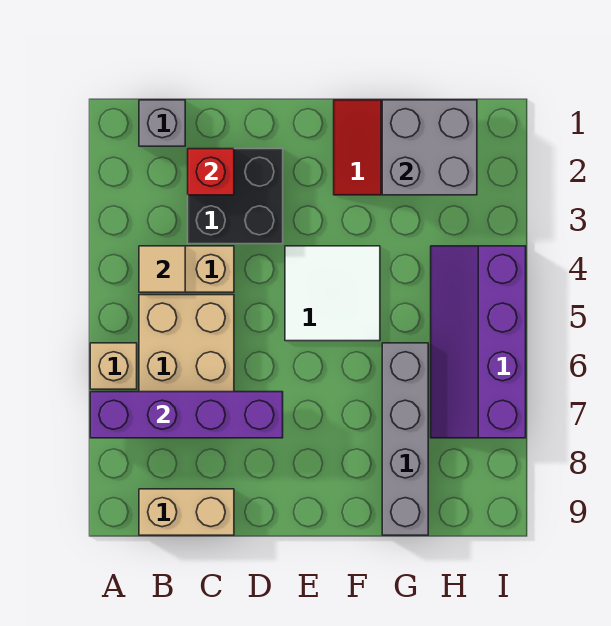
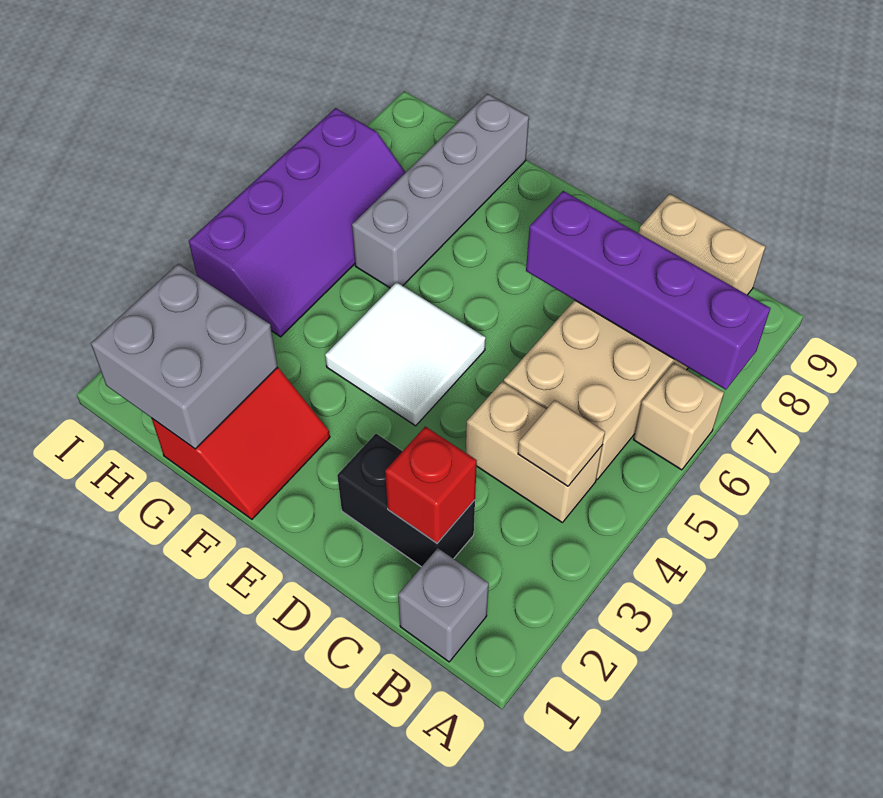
black brick C2:D3 level 1 -> black brick C2:D2 level 1

